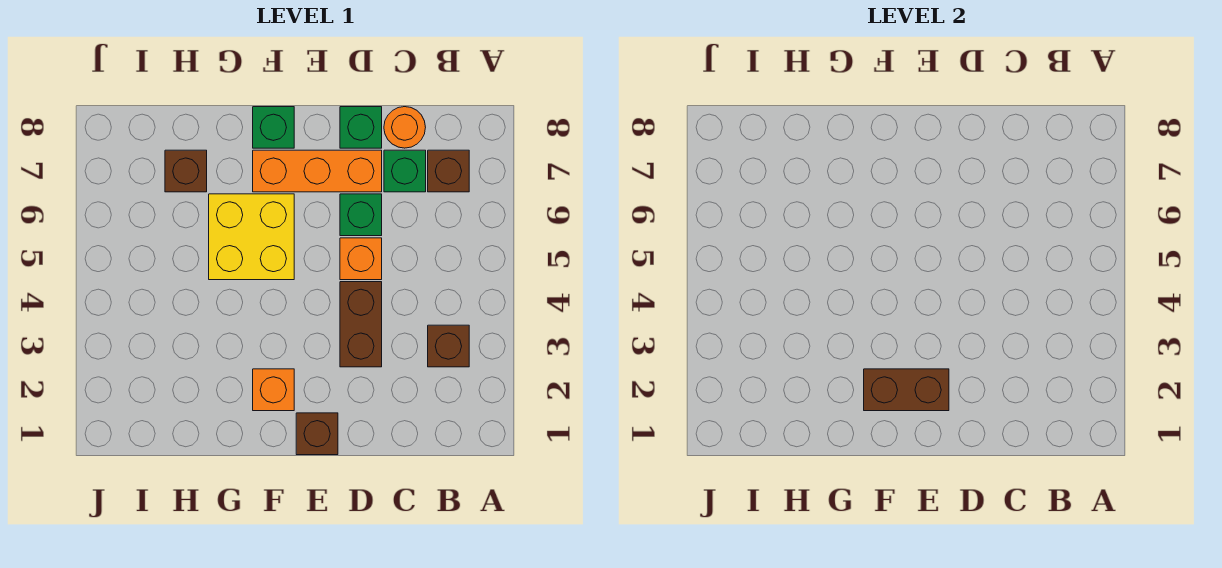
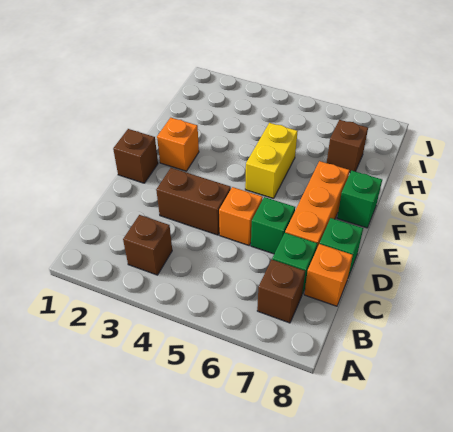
orange round brick C8 level 1 -> orange brick C8 level 1
brown brick E2:F2 level 2 -> none
yellow brick F5:G6 level 1 -> yellow brick F5:G5 level 1

